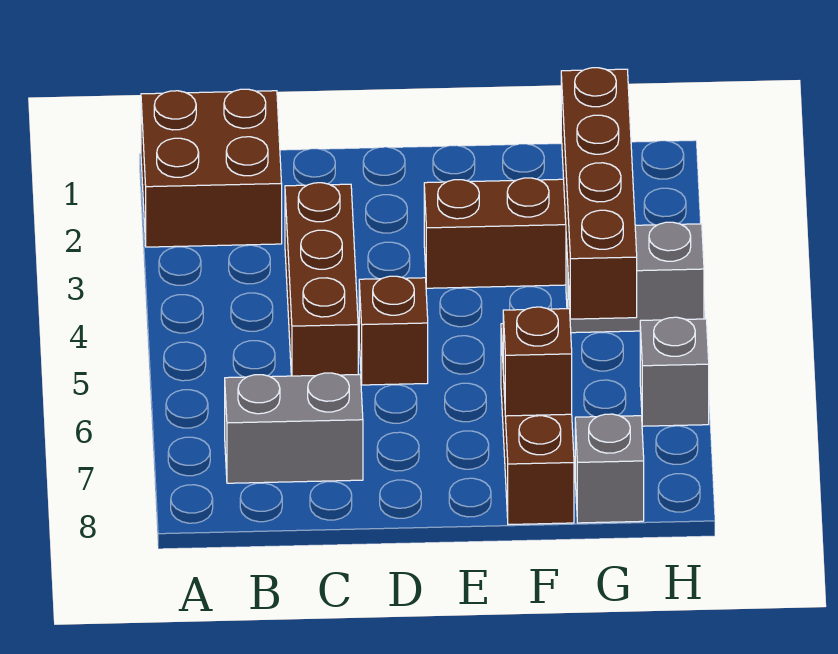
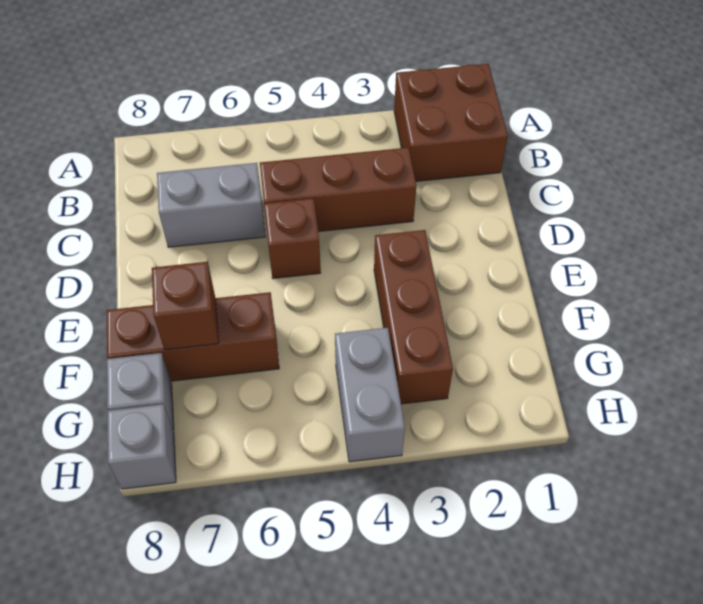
grey brick B7:C7 level 1 -> grey brick C6:C7 level 1
brown brick G2:G5 level 2 -> none
grey brick H6 level 1 -> grey brick H8 level 1

